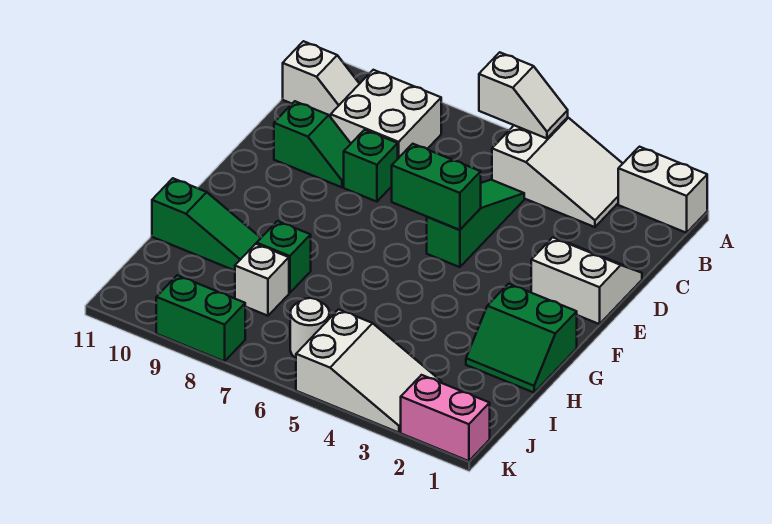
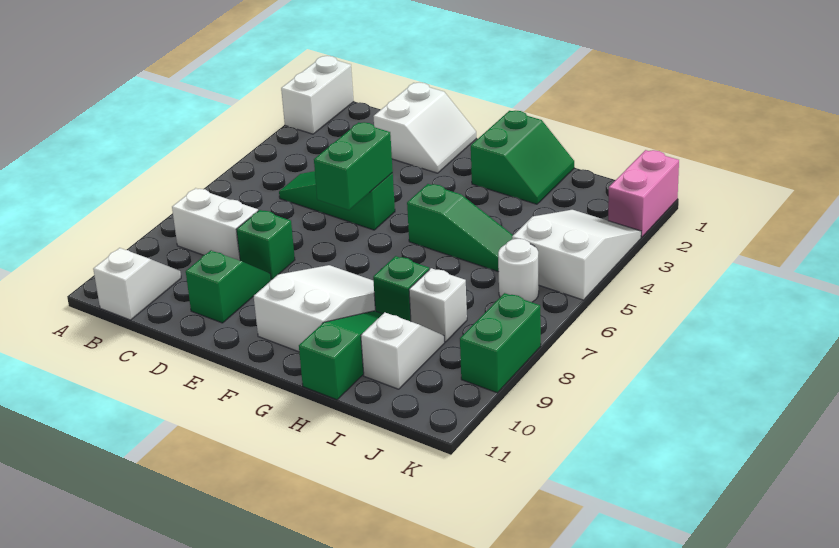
white slope A3:B5 level 1 top 5 -> white slope F8:G10 level 1 top 10
white slope A5:A6 level 2 top 6 -> white slope I9:I10 level 1 top 10
white brick B8:C9 level 1 -> white brick B8:C8 level 1
white slope D1:E2 level 1 top E -> white slope D1:E2 level 1 top D
none -> green slope G5:I5 level 1 top G

